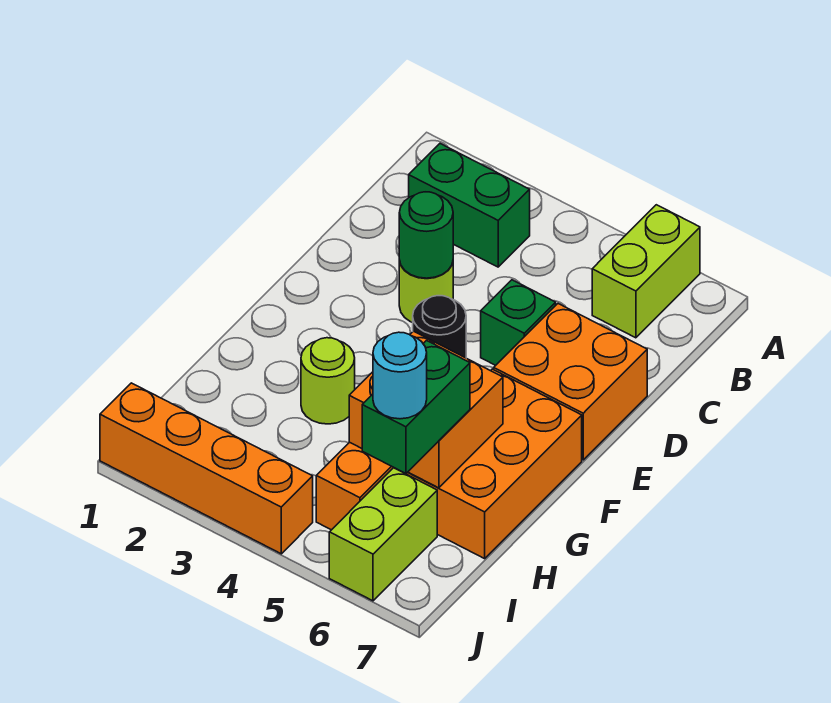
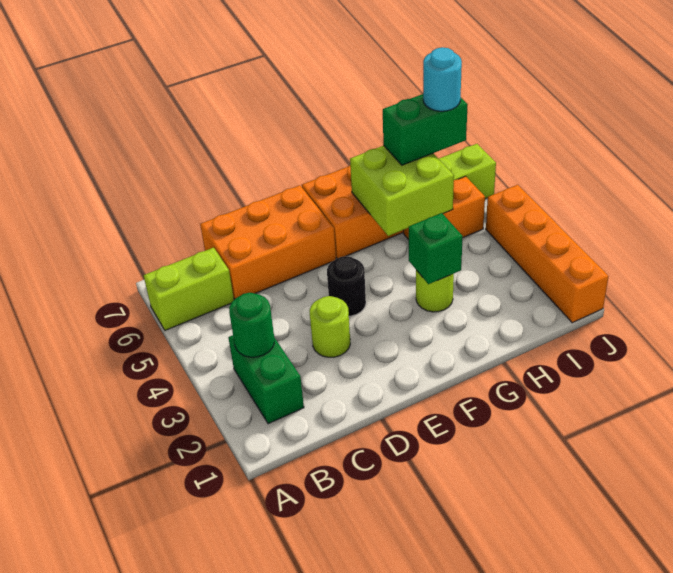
green round brick D3 level 2 -> green round brick B3 level 2
green brick D5 level 1 -> green brick G3 level 2
orange brick D6:E7 level 1 -> orange brick C6:E7 level 1
orange brick G5:H6 level 2 -> lime brick G5:H6 level 2

